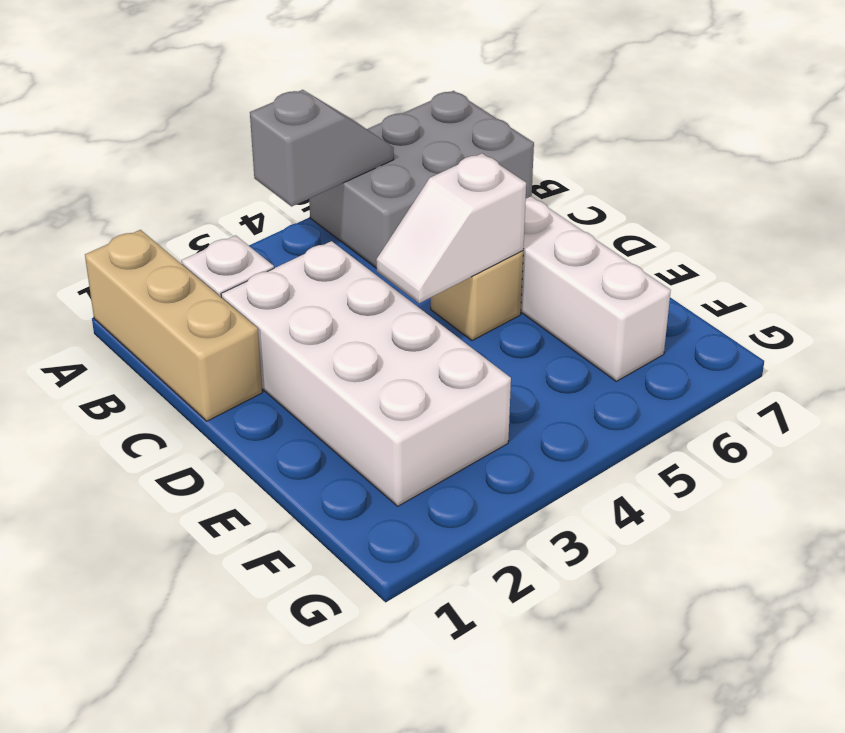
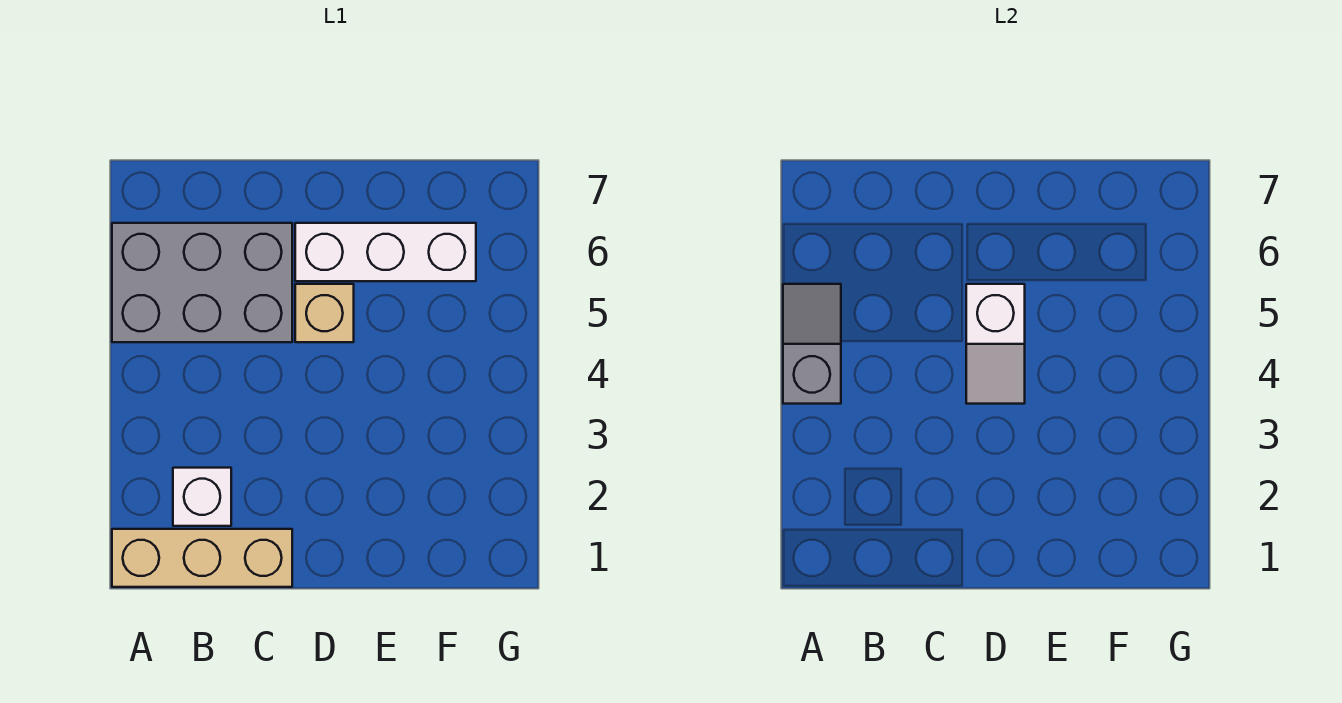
grey brick A5:B7 level 1 -> grey brick A5:C6 level 1
white brick C2:F3 level 1 -> none

